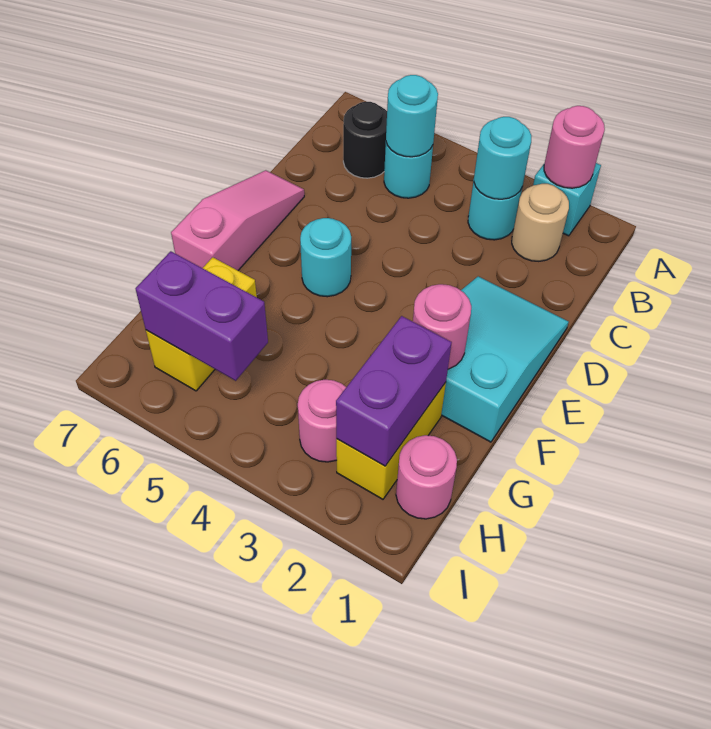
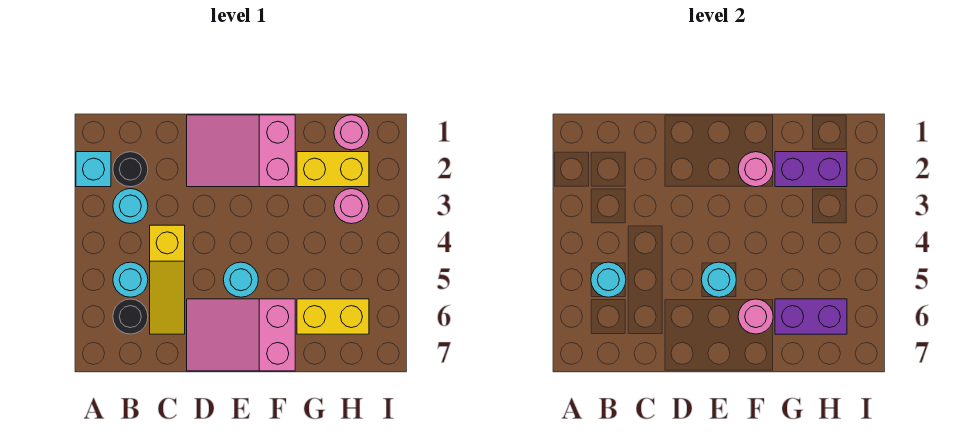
pink round brick A2 level 2 -> pink round brick F6 level 2
tan round brick B2 level 1 -> black round brick B2 level 1
cyan round brick B3 level 2 -> cyan round brick E5 level 2
none -> yellow slope C4:C6 level 1 top 4
cyan slope D1:F2 level 1 top F -> pink slope D1:F2 level 1 top F
pink slope D7:F7 level 1 top F -> pink slope D6:F7 level 1 top F
purple brick H5:H6 level 2 -> purple brick G6:H6 level 2

